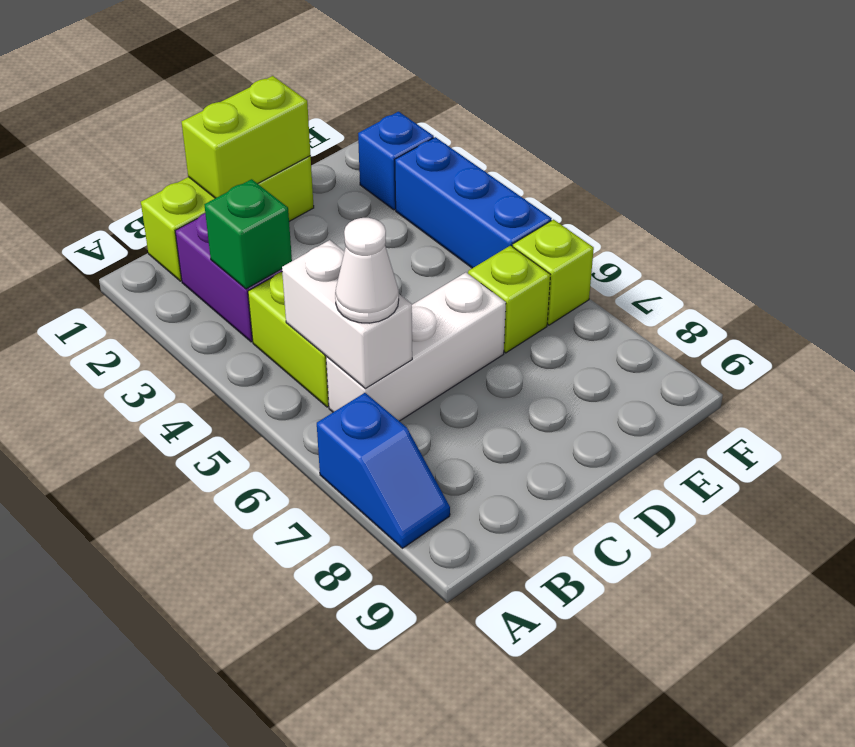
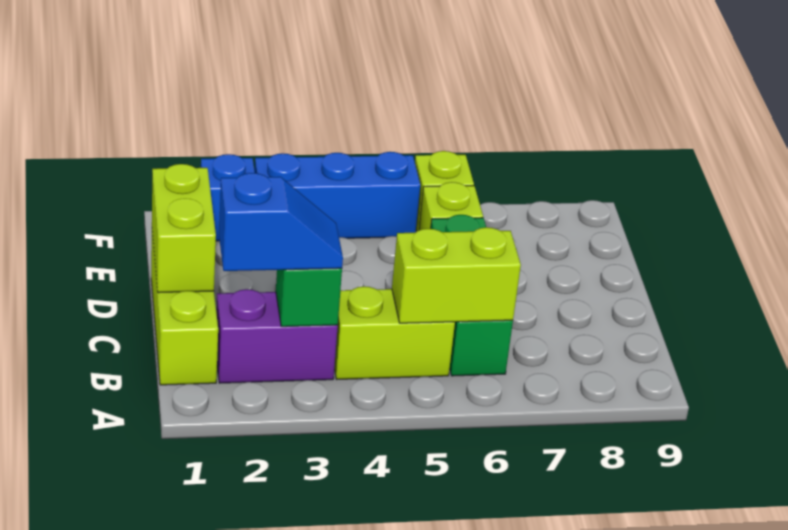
blue slope A7:A8 level 1 top 7 -> blue slope B2:B3 level 3 top 2
white brick B5:B6 level 2 -> lime brick B5:B6 level 2
white brick B6:D6 level 1 -> green brick B6:D6 level 1
white cone B6 level 3 -> none

